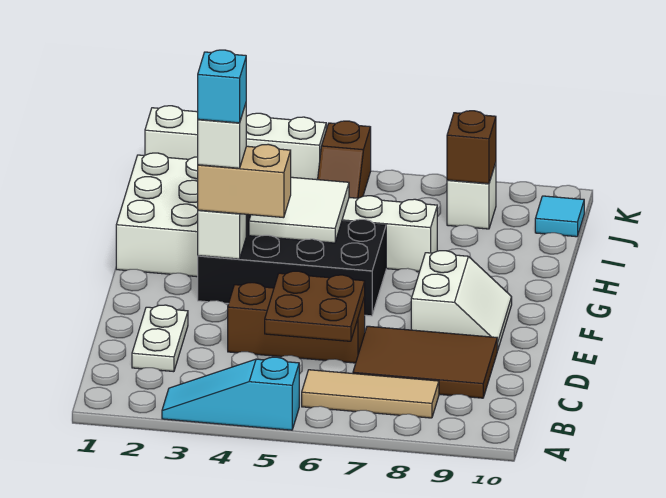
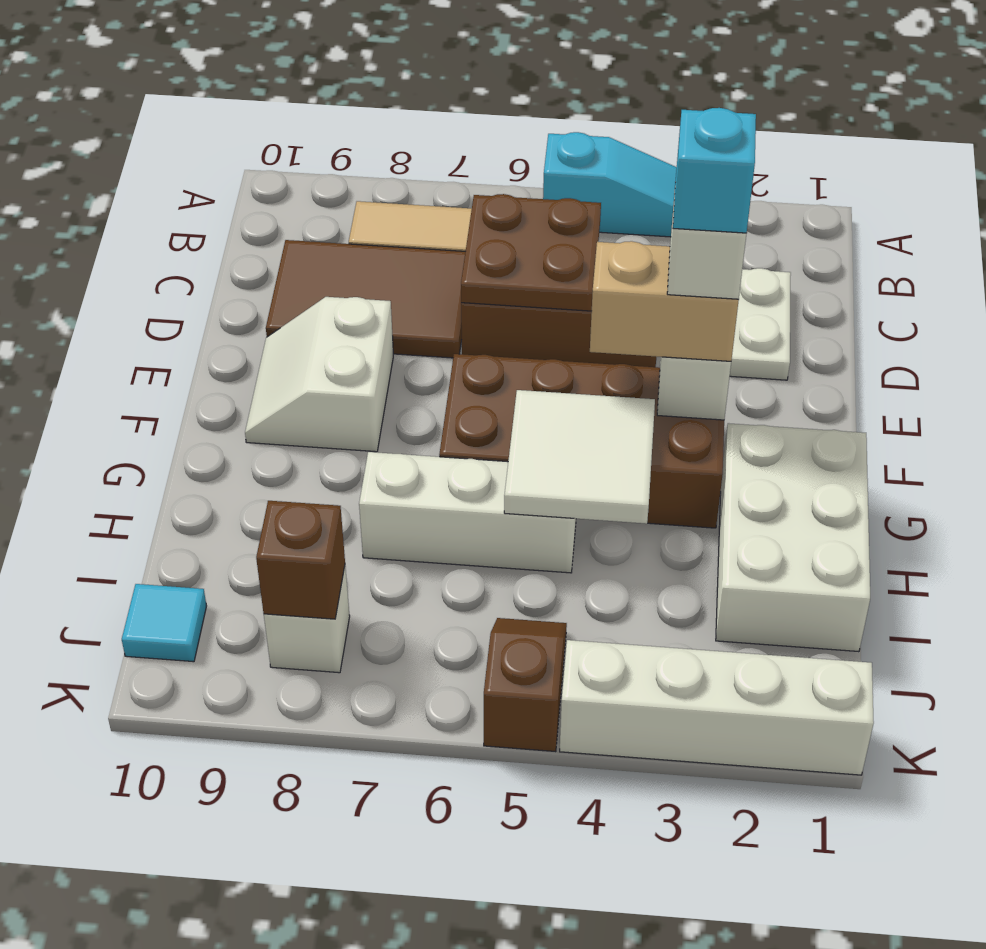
black brick F3:G6 level 1 -> brown brick F3:G6 level 1

